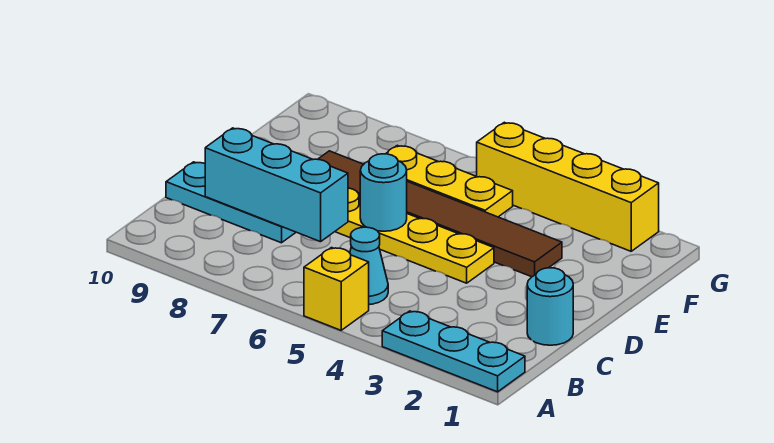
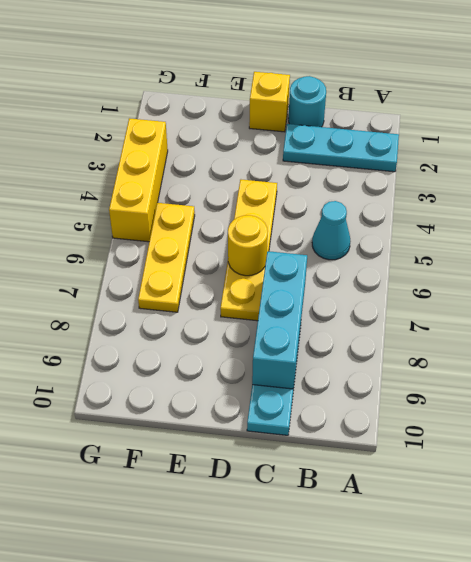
cyan plate A1:A3 level 1 -> cyan plate A2:C2 level 1
yellow brick A5 level 1 -> yellow brick D1 level 1
cyan round brick D6 level 2 -> yellow round brick D6 level 2
brown tile E3:E8 level 1 -> none
yellow brick G2:G5 level 1 -> yellow brick G3:G5 level 1

